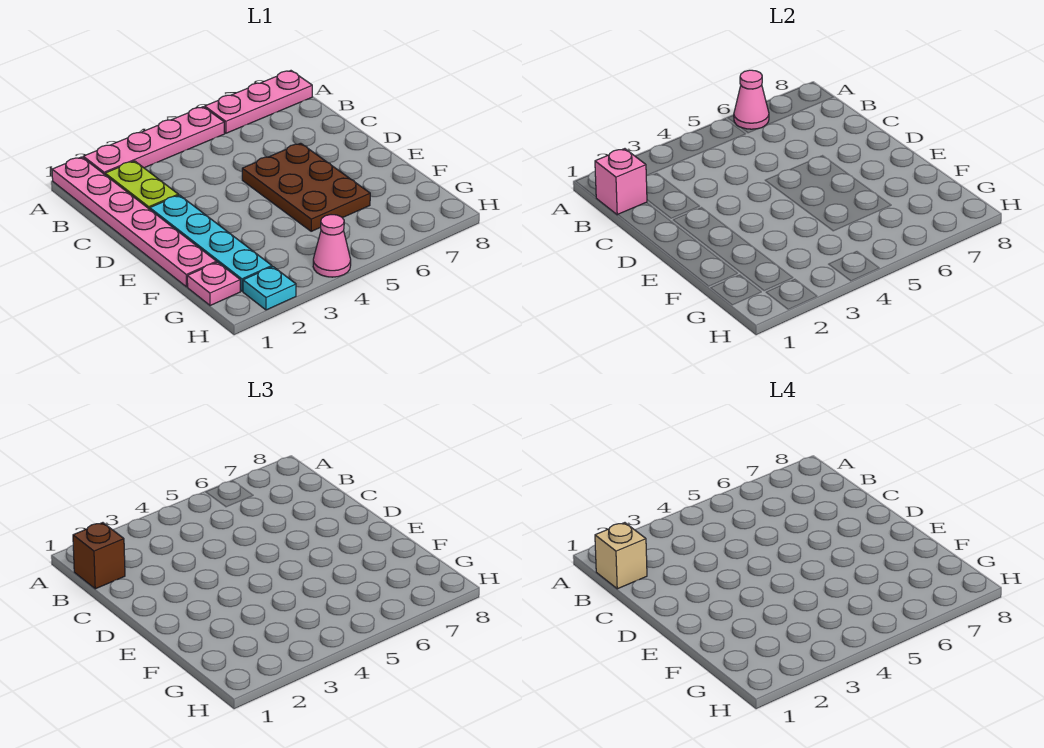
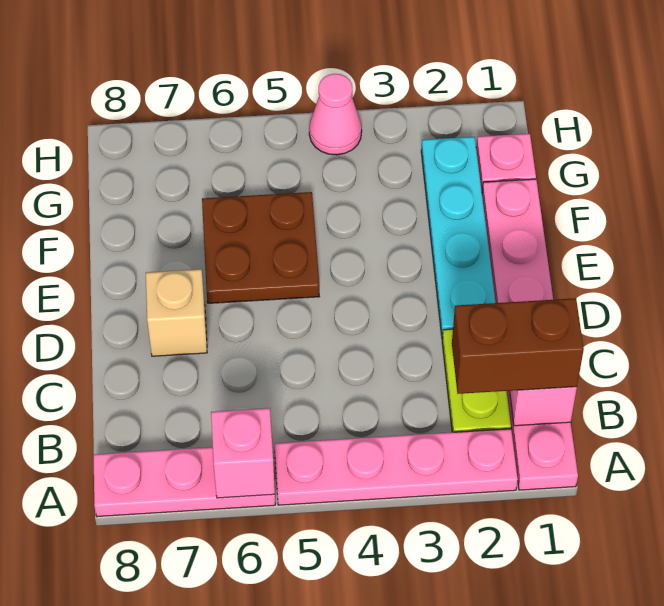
pink cone A6 level 2 -> pink brick A6 level 2
brown brick B1 level 3 -> brown brick B1:B2 level 3
tan brick B1 level 4 -> tan brick D7 level 1
brown plate D5:F6 level 1 -> brown plate E5:F6 level 1
cyan plate H2 level 1 -> none

